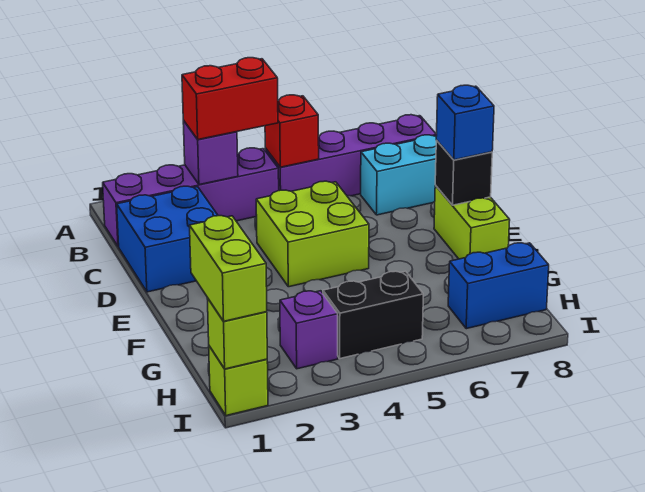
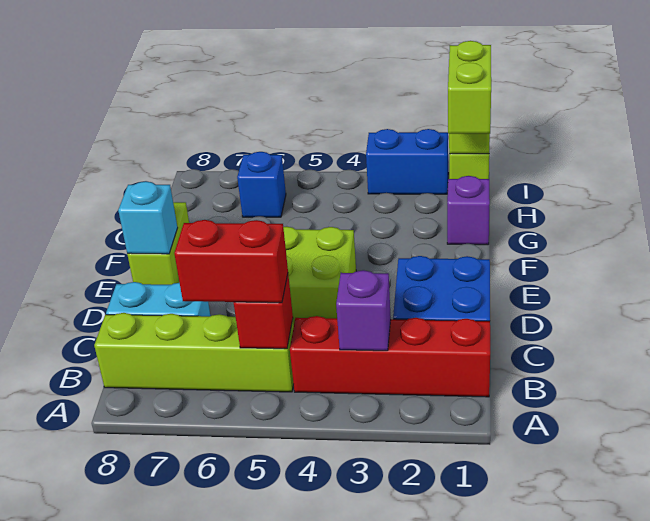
purple brick B1:B4 level 1 -> red brick B1:B4 level 1
red brick B3:B4 level 3 -> red brick B5:B6 level 3
purple brick B5:B8 level 1 -> lime brick B5:B8 level 1
black brick E8 level 2 -> cyan brick E8 level 2
blue brick E8 level 3 -> blue brick H6 level 1
purple brick H3 level 1 -> purple brick G1 level 1
black brick H4:H5 level 1 -> none
blue brick H7:H8 level 1 -> blue brick I2:I3 level 1

